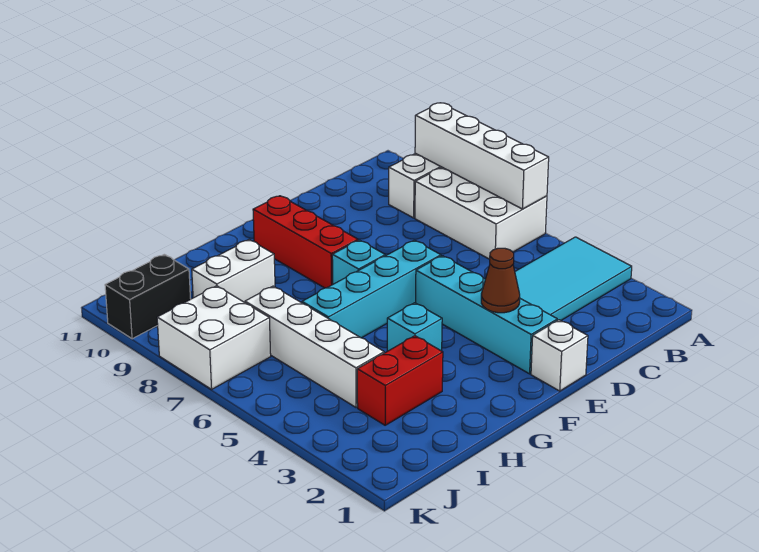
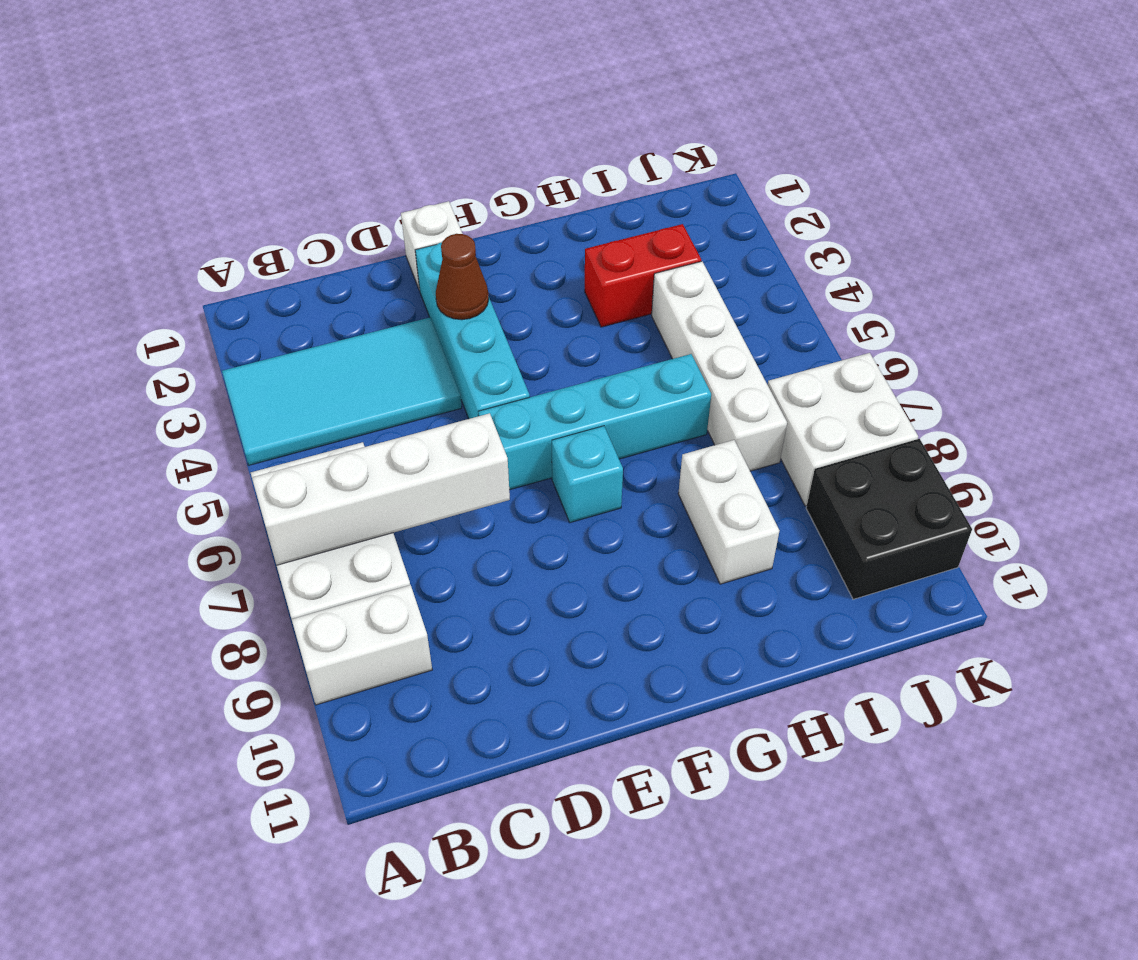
white brick A6:A9 level 2 -> white brick A7:D7 level 2
red brick F8:F10 level 1 -> none
cyan brick G4 level 1 -> none
white brick H9:I9 level 1 -> white brick H8:H9 level 1
black brick J10:K10 level 1 -> black brick J9:K10 level 1

